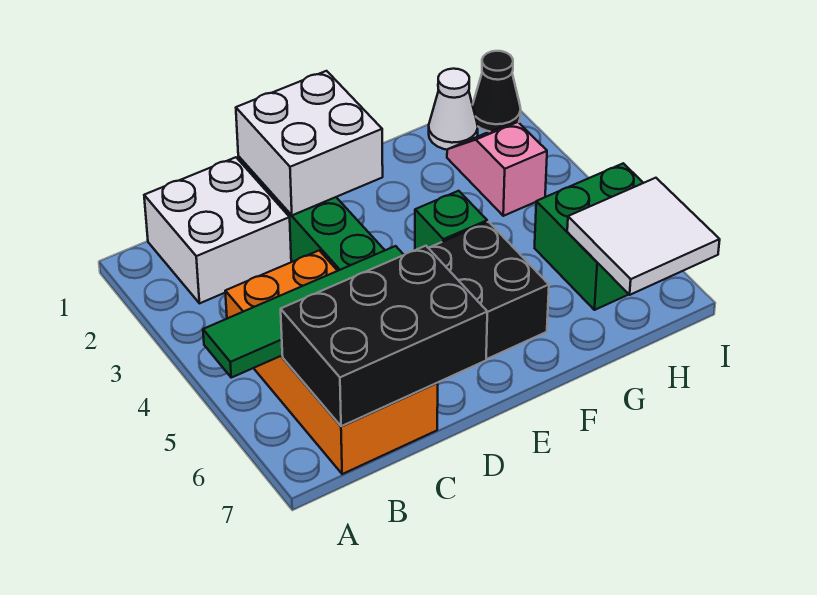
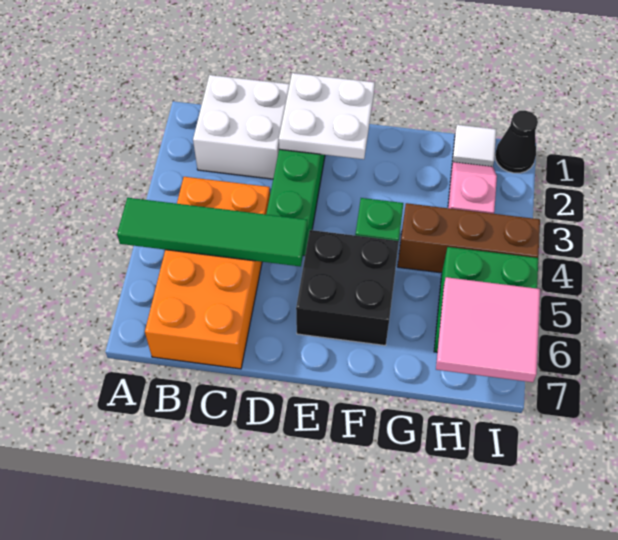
black brick B6:D7 level 2 -> none
white brick D1:E2 level 2 -> white plate D1:E2 level 2
none -> brown brick G4:I4 level 1
white cone H1 level 1 -> white tile H1 level 1
white tile H6:I7 level 2 -> pink tile H6:I7 level 2

